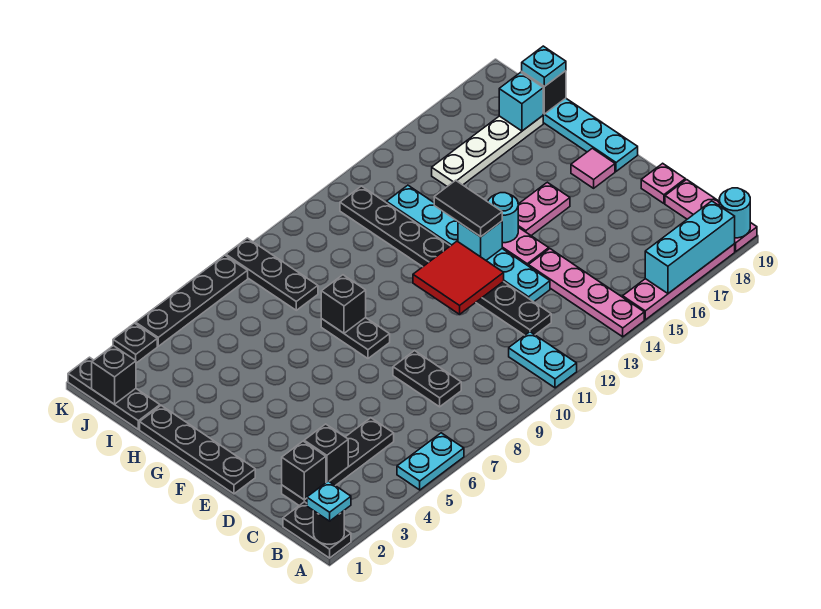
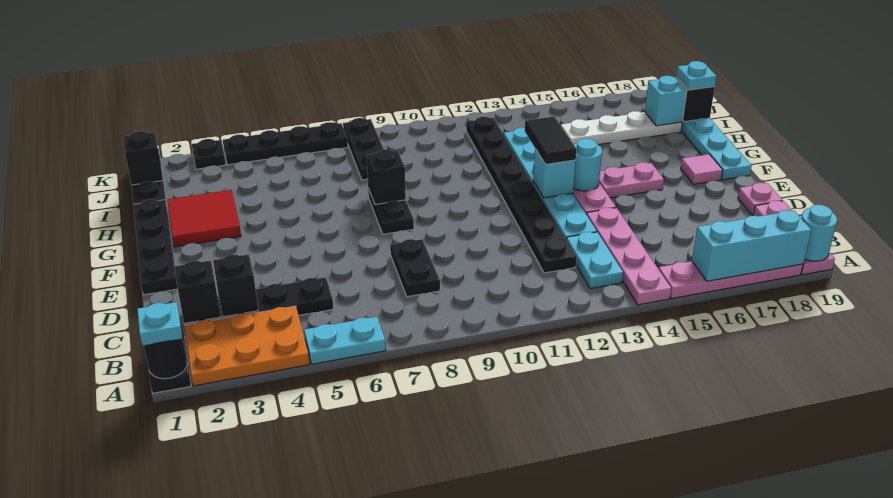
none -> orange plate A2:B4 level 1
cyan plate A11:B11 level 1 -> cyan plate B13:C13 level 1
red tile E11:F12 level 2 -> red tile G2:H3 level 1

